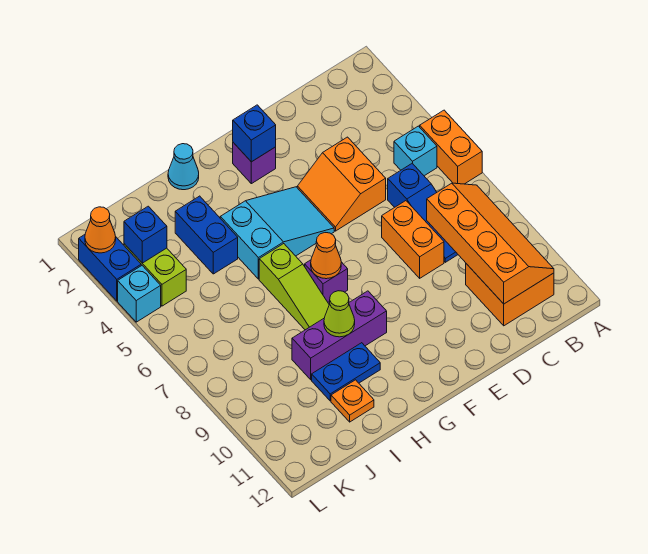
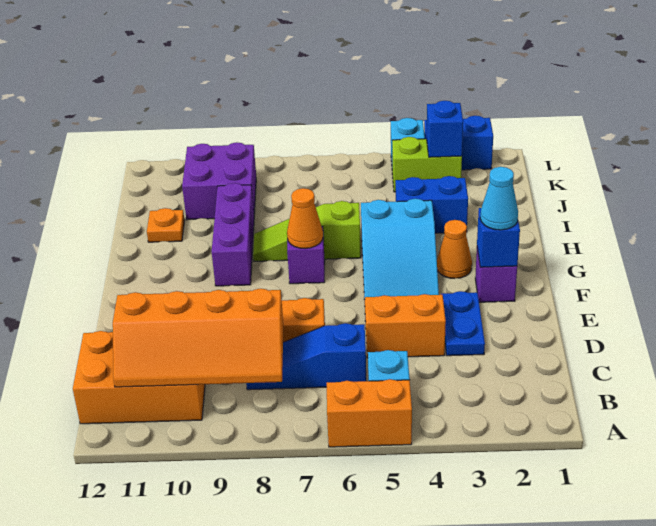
orange brick B10:C11 level 1 -> orange brick B10:C12 level 1
cyan cone H1 level 1 -> cyan cone F2 level 3
lime cone H9 level 2 -> none
blue plate H10:I10 level 1 -> blue plate D3:E3 level 1
none -> purple brick J9:K10 level 1
orange cone L2 level 2 -> orange cone G3 level 1

